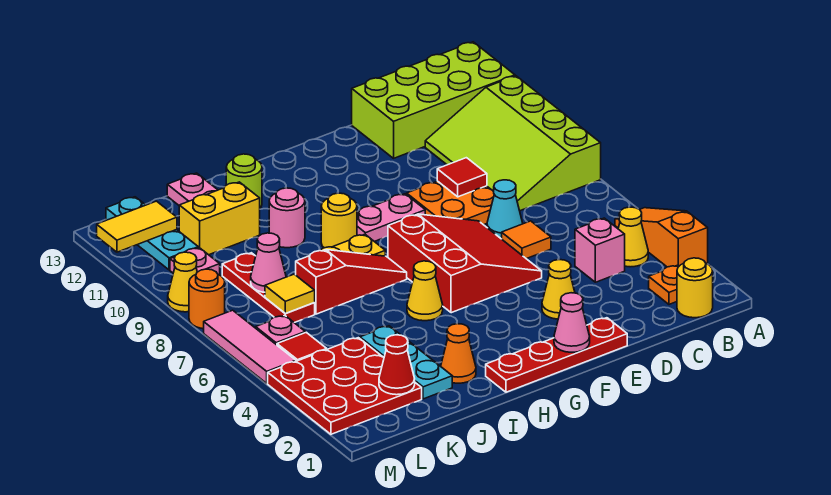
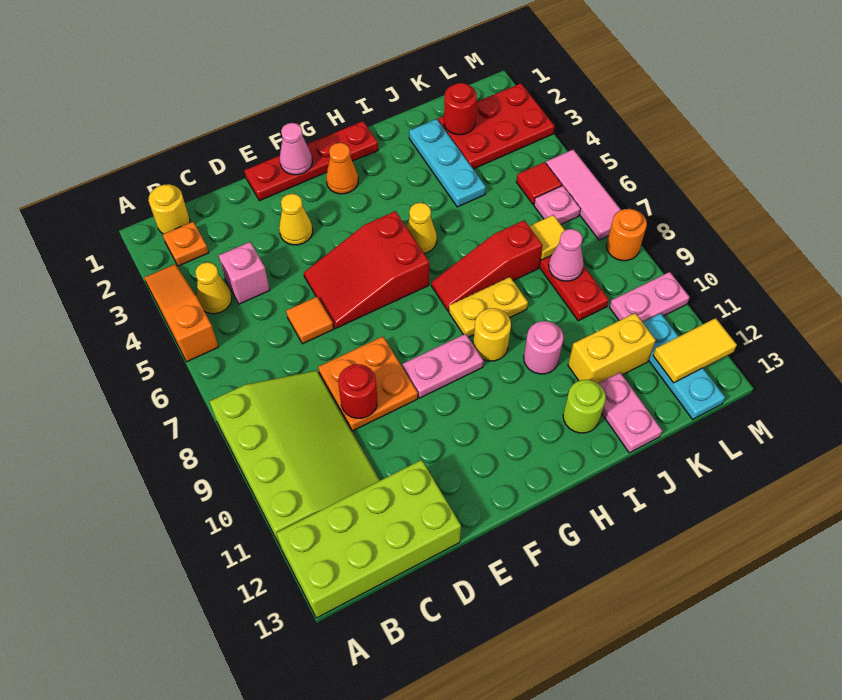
orange slope A3:A5 level 1 top 3 -> orange slope A3:A5 level 1 top 5
cyan cone D7 level 1 -> none
red tile D9 level 2 -> red round brick D9 level 2
red slope E5:G7 level 1 top G -> red slope E5:G6 level 1 top G
orange cone I2 level 1 -> orange cone G2 level 1
red plate K2:M4 level 1 -> red plate K2:M3 level 1
red cone K2 level 2 -> red round brick K2 level 2
pink plate L10 level 1 -> pink plate L10:M10 level 1
yellow cone M9 level 1 -> none

